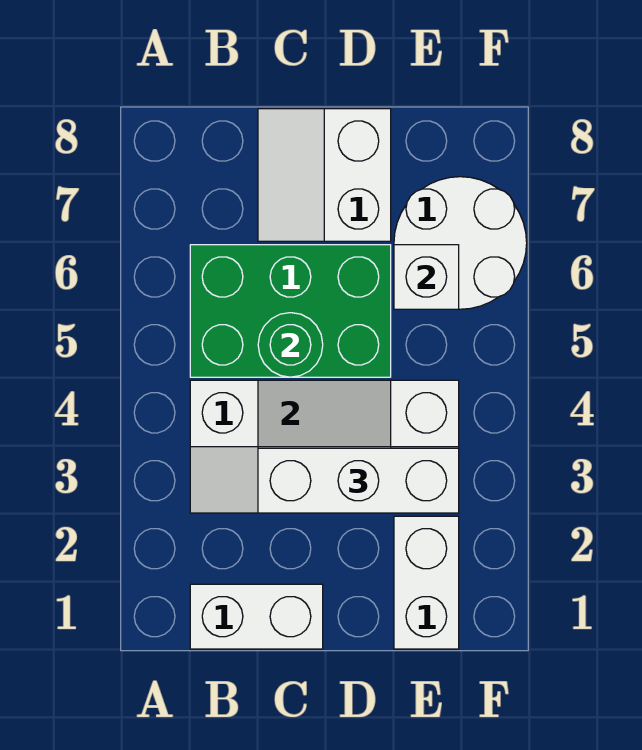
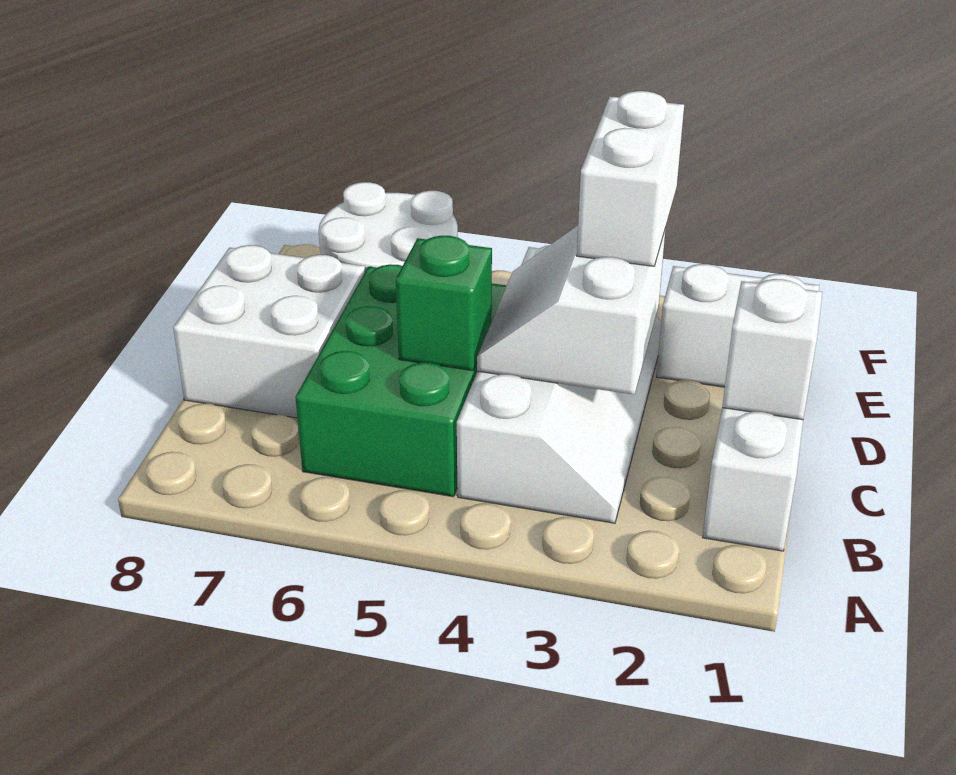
white brick C3:E3 level 3 -> white brick D3:E3 level 3
green round brick C5 level 2 -> green brick C5 level 2
white slope C7:D8 level 1 top D -> white brick C7:D8 level 1
white brick E6 level 2 -> white brick C1 level 2

